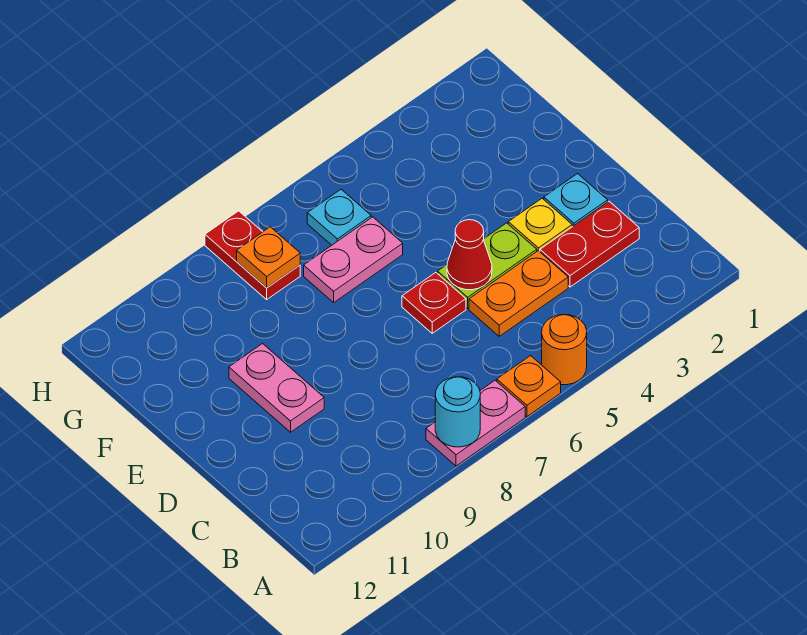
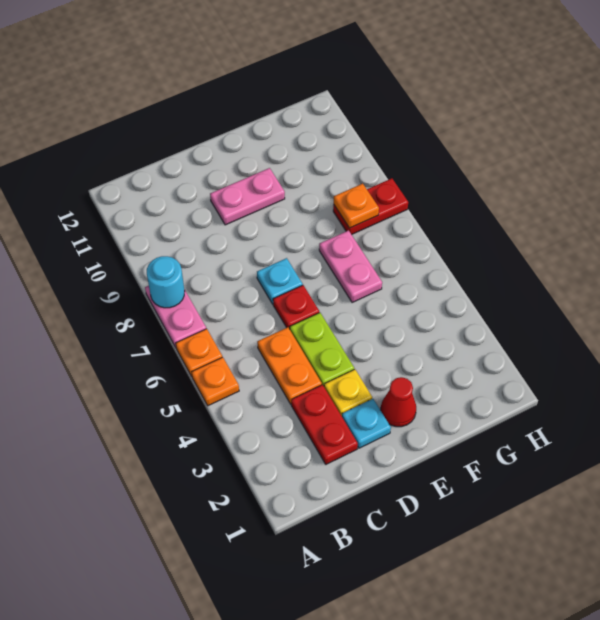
orange round brick A5 level 1 -> orange plate A5 level 1
red cone D5 level 2 -> red cone E2 level 1
cyan plate G6 level 1 -> cyan plate D7 level 1

